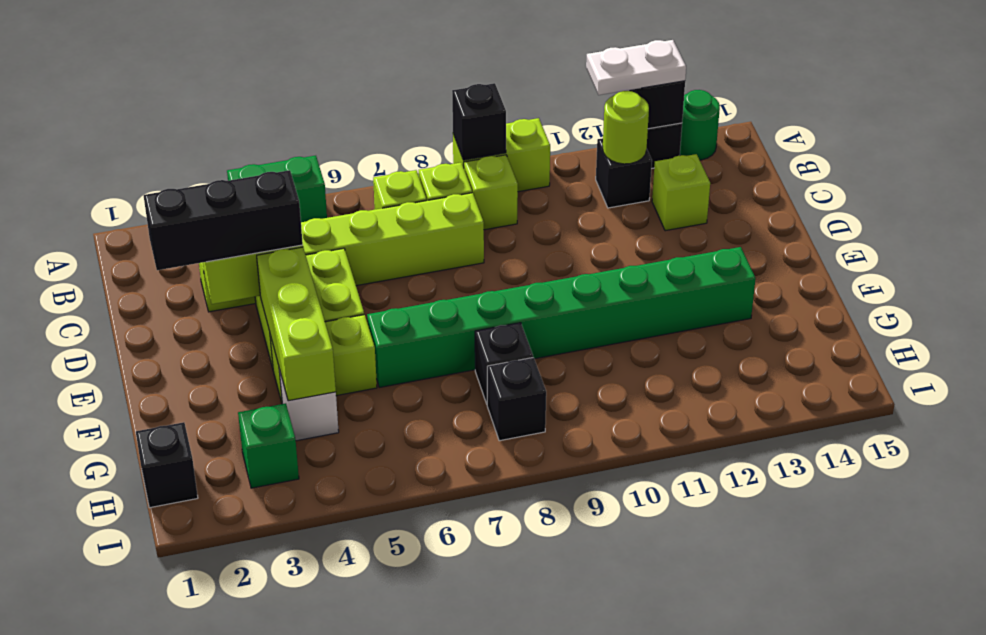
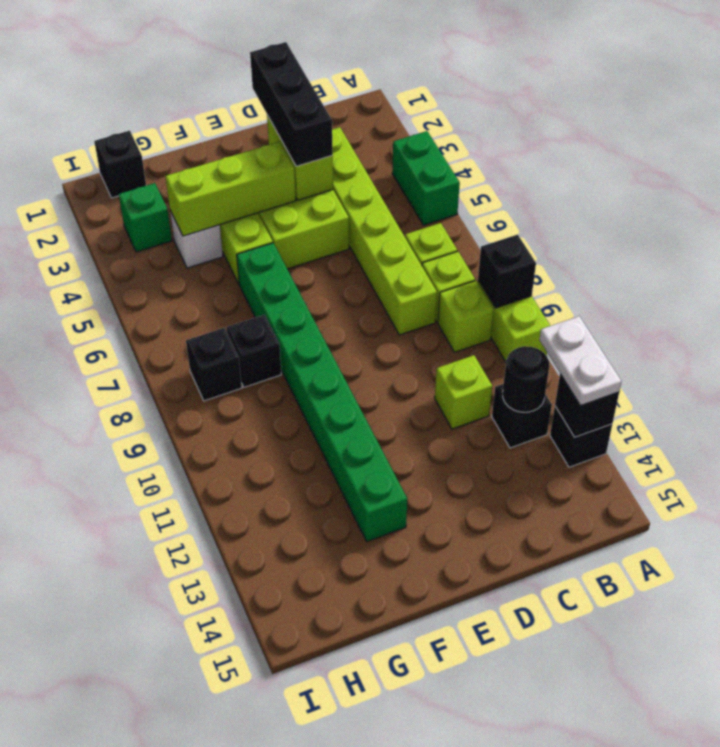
green round brick A14 level 1 -> none
lime round brick B12 level 2 -> black round brick B12 level 2
lime brick C13 level 1 -> lime brick C11 level 1

